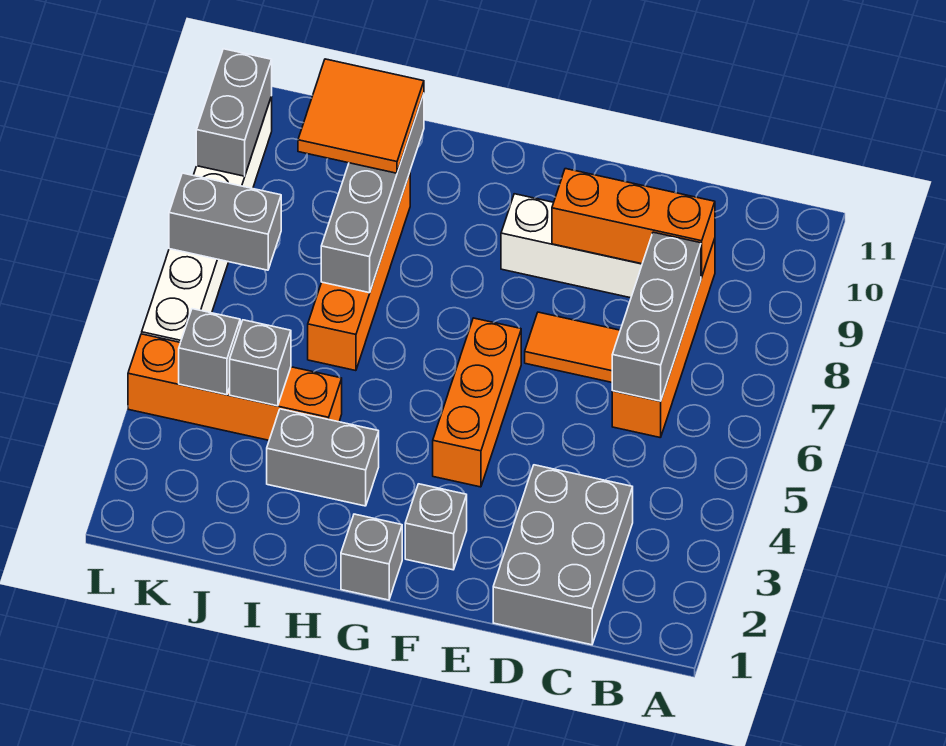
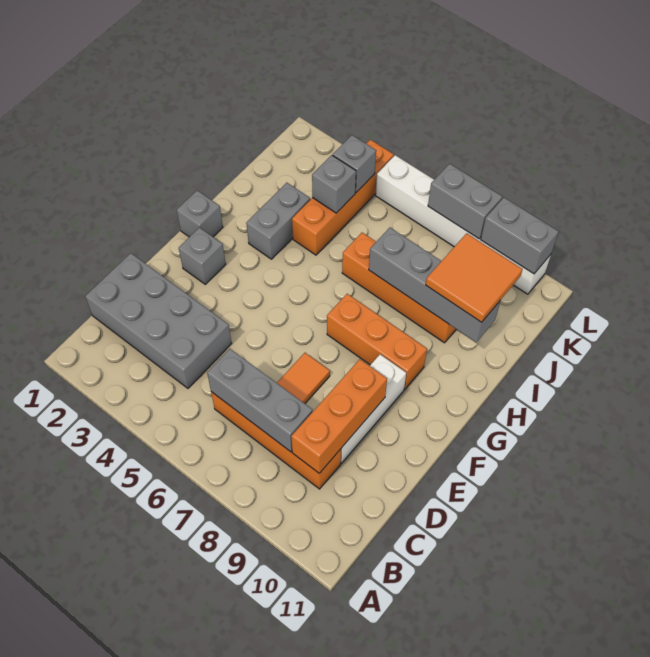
grey brick C1:D3 level 1 -> grey brick C1:D4 level 1
orange brick F4:F6 level 1 -> orange brick G7:G9 level 1
grey brick K7:L7 level 2 -> grey brick L7:L8 level 2

